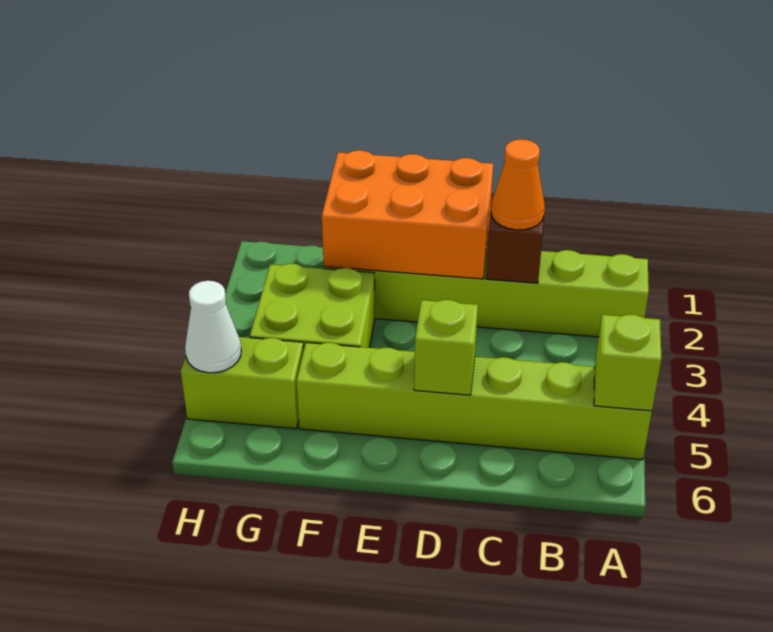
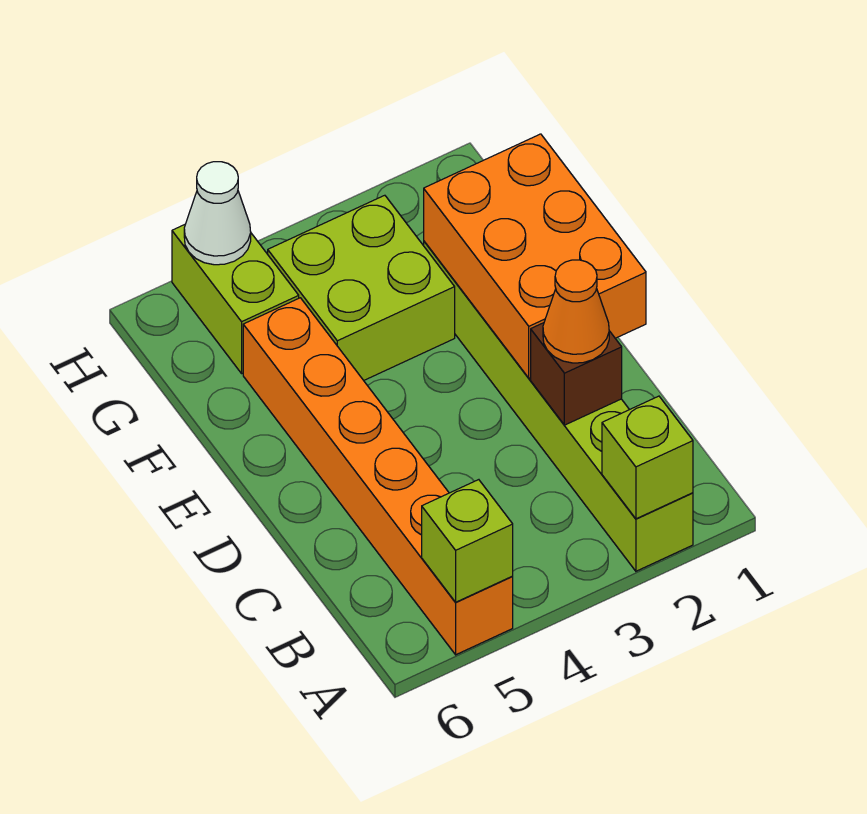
lime brick A5:F5 level 1 -> orange brick A5:F5 level 1
lime brick D5 level 2 -> lime brick A2 level 2

